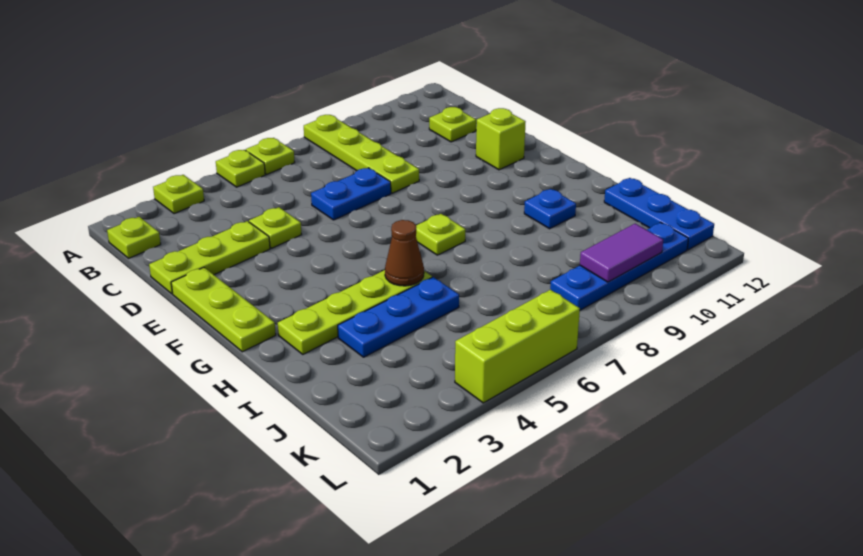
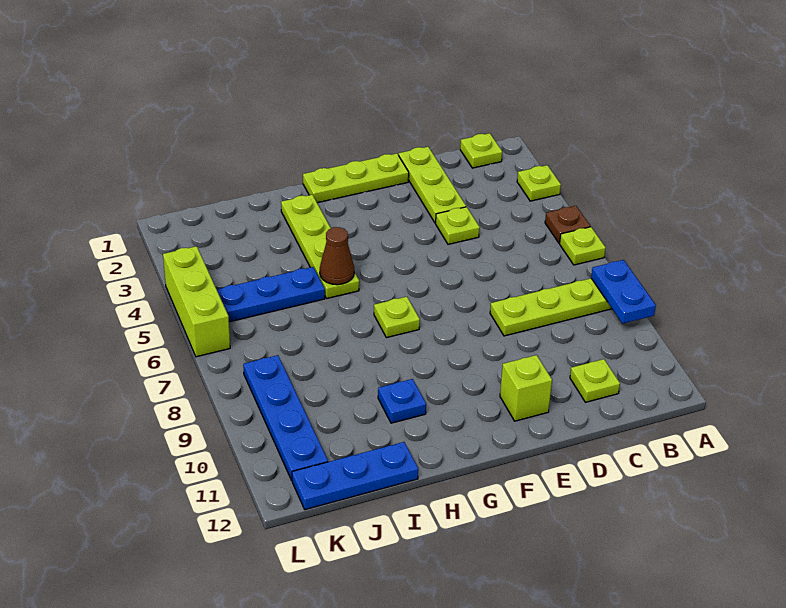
lime plate A5 level 1 -> brown plate A5 level 1
blue plate D6:D7 level 1 -> blue plate A8:A9 level 2
blue plate I3:I5 level 1 -> blue plate I5:K5 level 1
purple tile K9:K10 level 2 -> none

